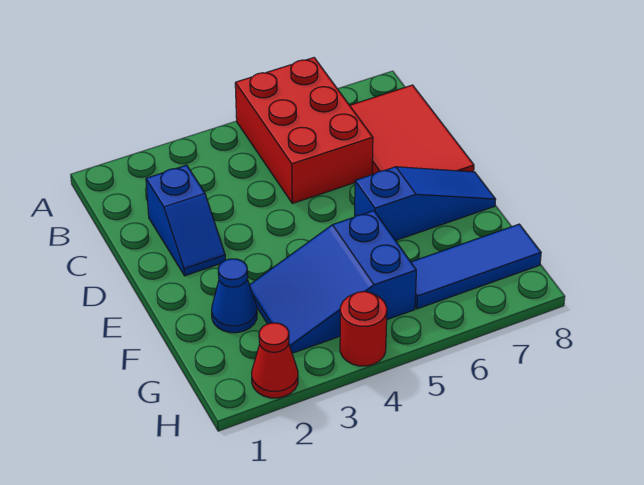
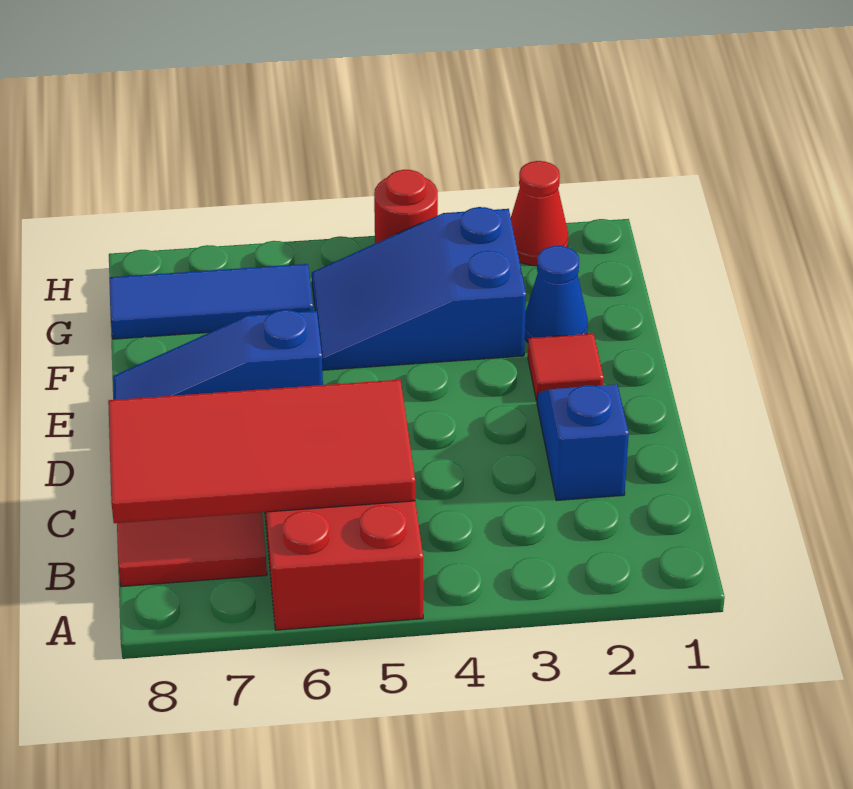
none -> red tile B5:C8 level 2
none -> red tile E2 level 1
blue slope F3:G5 level 1 top 5 -> blue slope F3:G5 level 1 top 3

